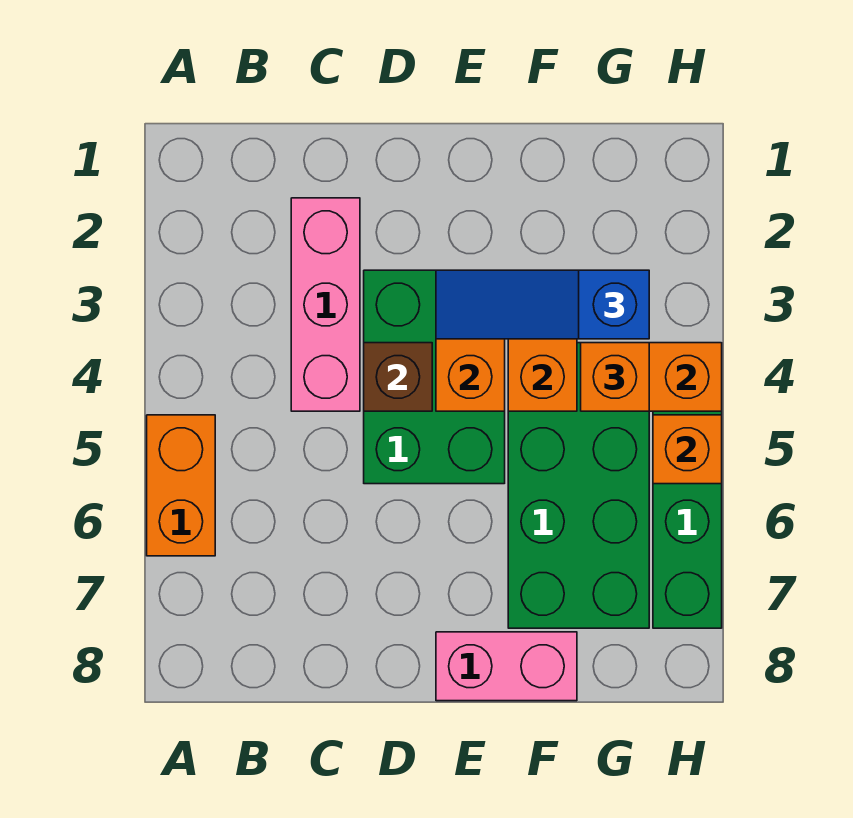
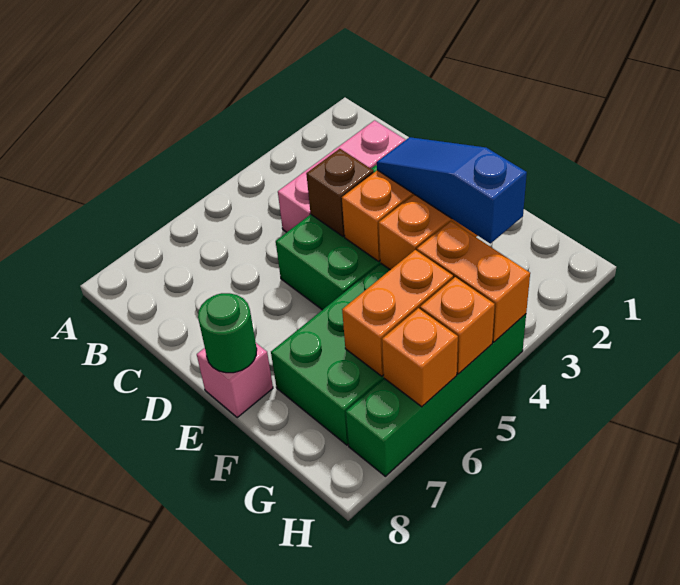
orange brick A5:A6 level 1 -> orange brick G5:G6 level 2
pink brick E8:F8 level 1 -> pink brick E8 level 1
none -> green round brick E8 level 2
orange brick G4 level 3 -> orange brick H6 level 2

